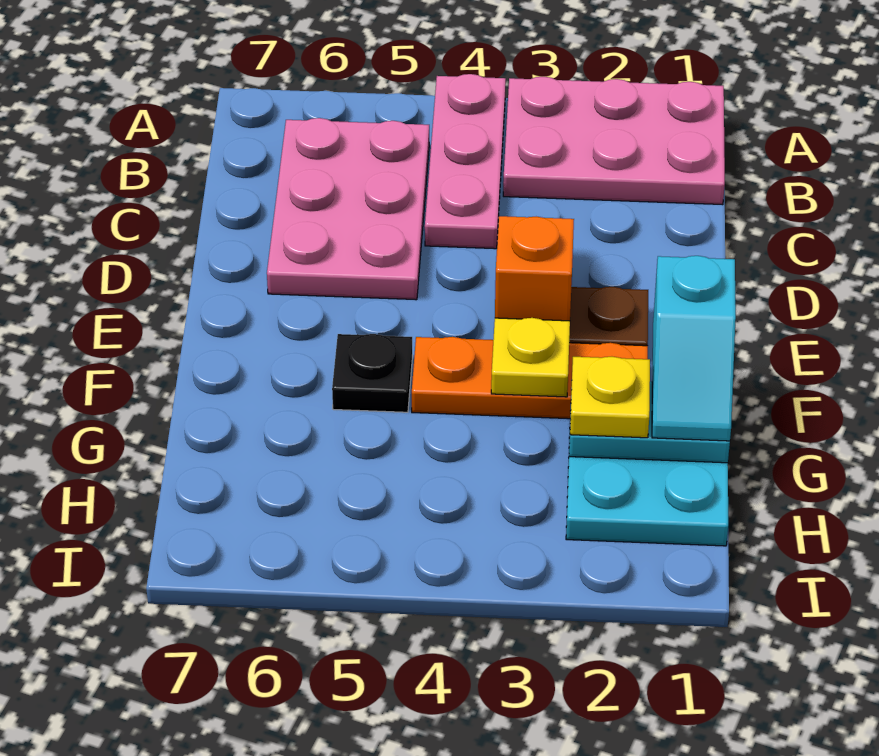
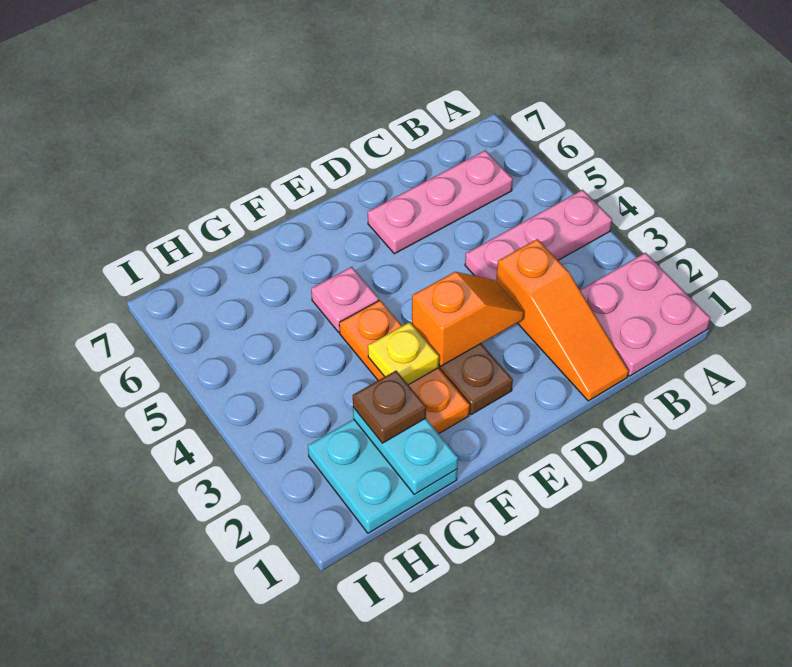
pink plate A1:B3 level 1 -> pink plate A1:B2 level 1
pink plate B5:D6 level 1 -> pink plate B6:D6 level 1
none -> orange slope C1:C3 level 1 top 3
cyan slope F1:G1 level 3 top F -> none
black plate F5 level 1 -> pink plate F5 level 1
yellow plate G2 level 3 -> brown plate G2 level 3

